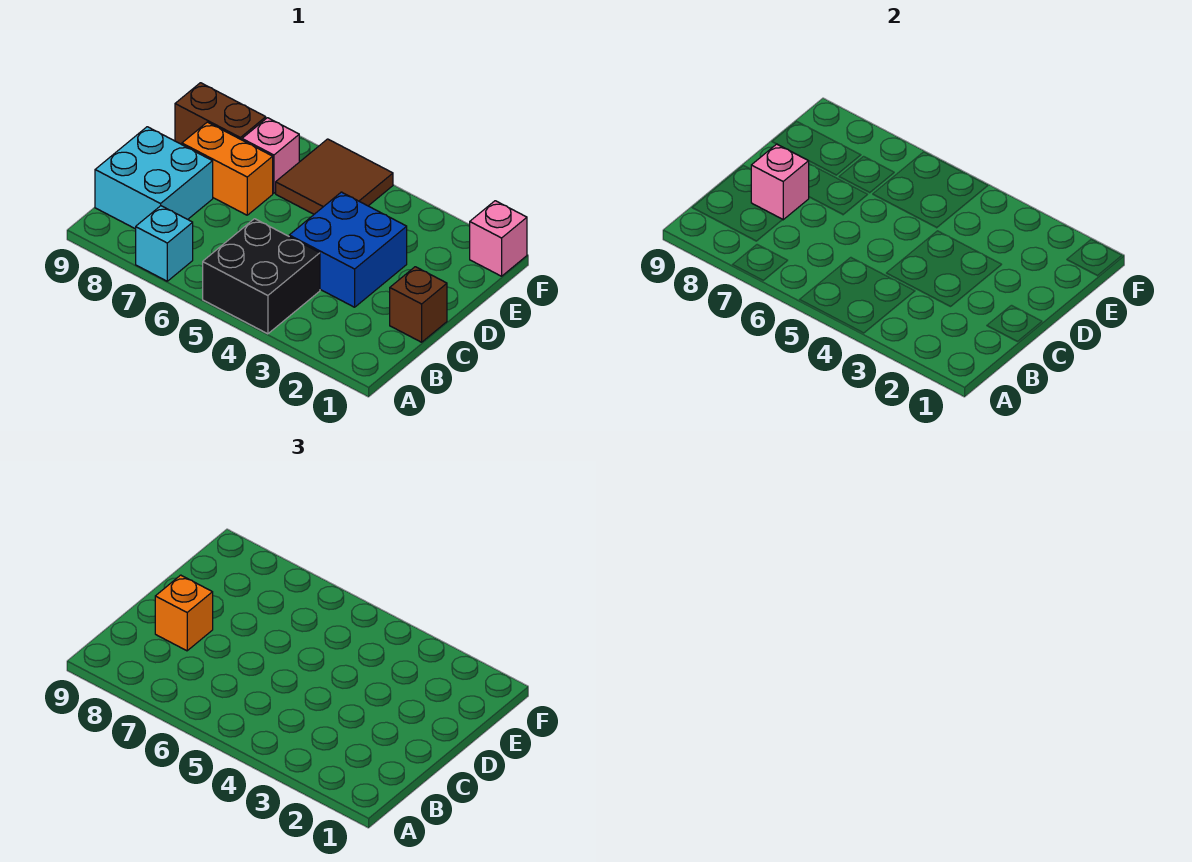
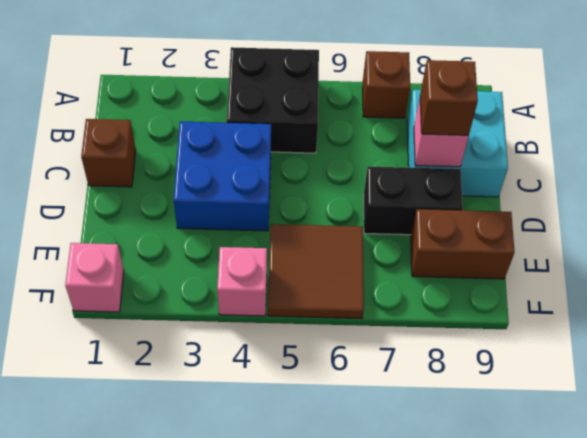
cyan brick A7 level 1 -> brown brick A7 level 1
orange brick C8 level 3 -> brown brick C8 level 3
orange brick D7:D8 level 1 -> black brick D7:D8 level 1
pink brick E7 level 1 -> pink brick F4 level 1

